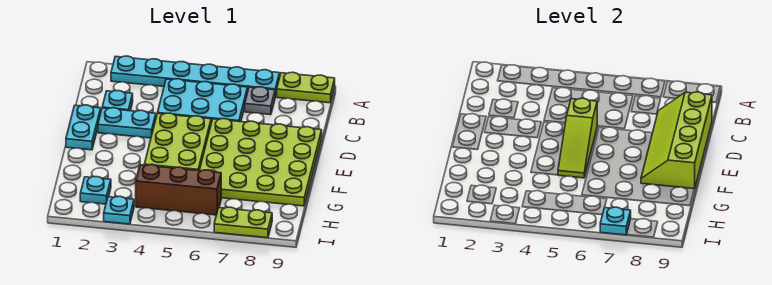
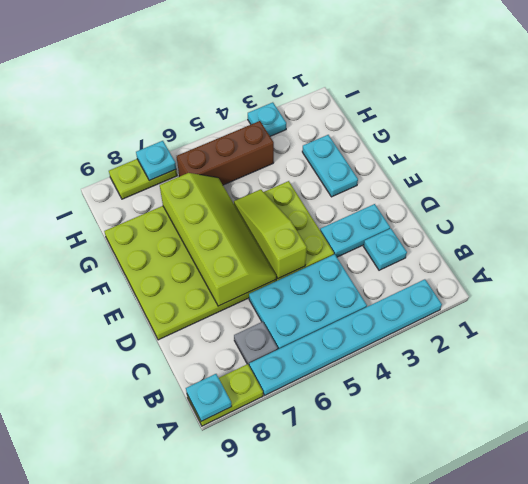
lime slope C8:F9 level 2 top 9 -> lime slope D6:G7 level 2 top 7
cyan plate D1:E1 level 1 -> cyan plate F2:G2 level 1
cyan plate H2 level 1 -> cyan plate A9 level 2

